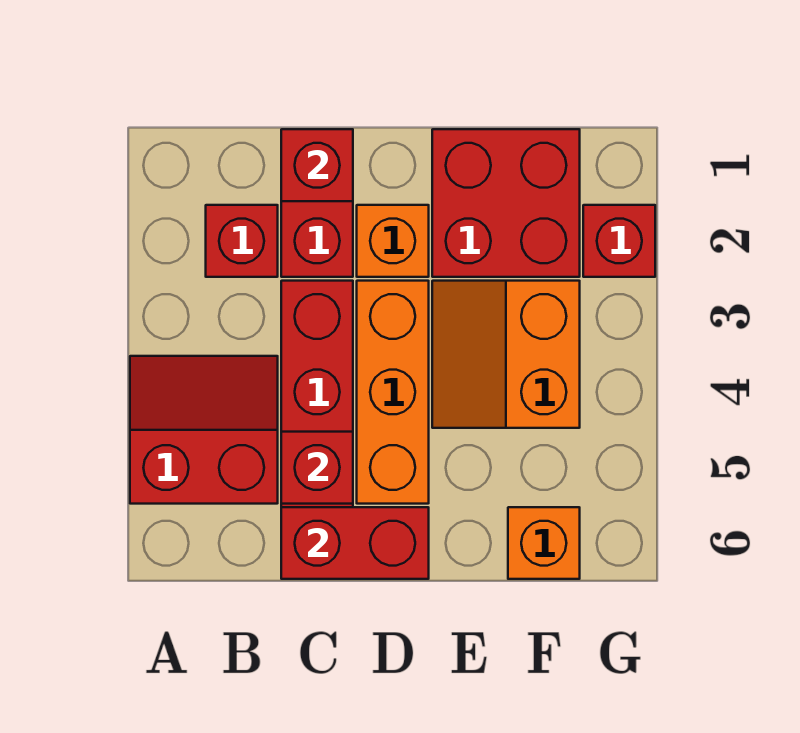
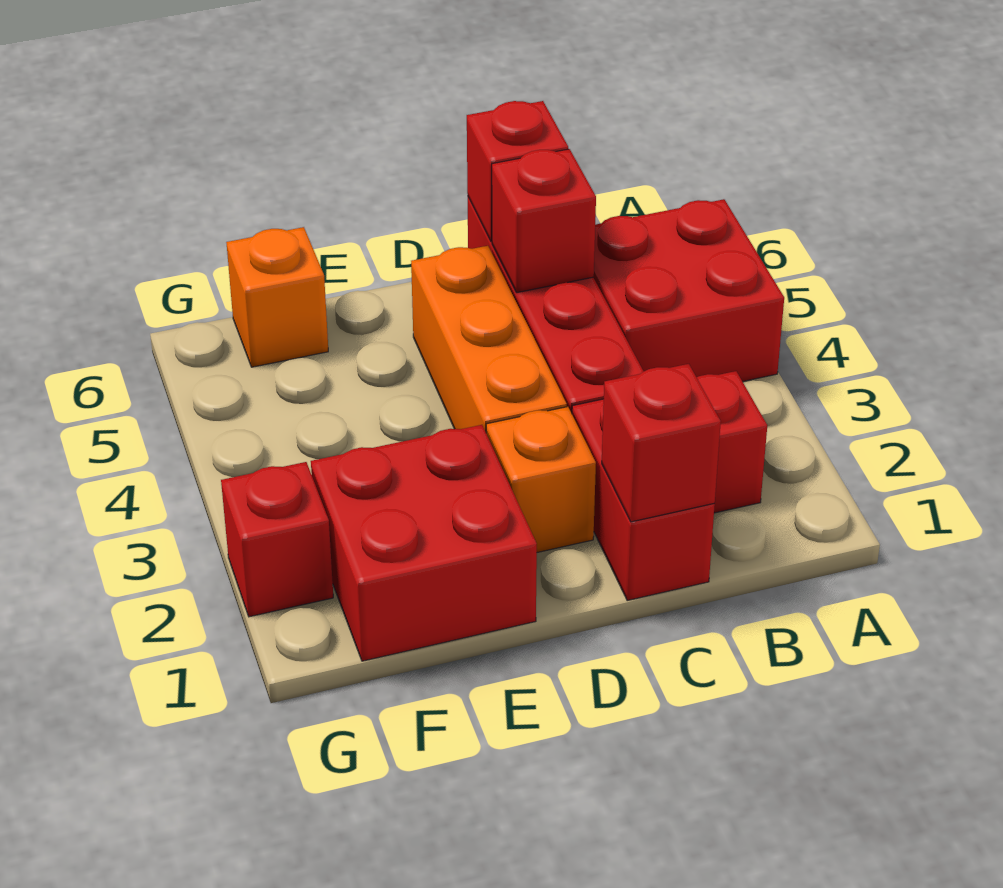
red slope A4:B5 level 1 top 5 -> red brick A4:B5 level 1
red brick C6:D6 level 2 -> red brick C6 level 2
orange slope E3:F4 level 1 top F -> none

